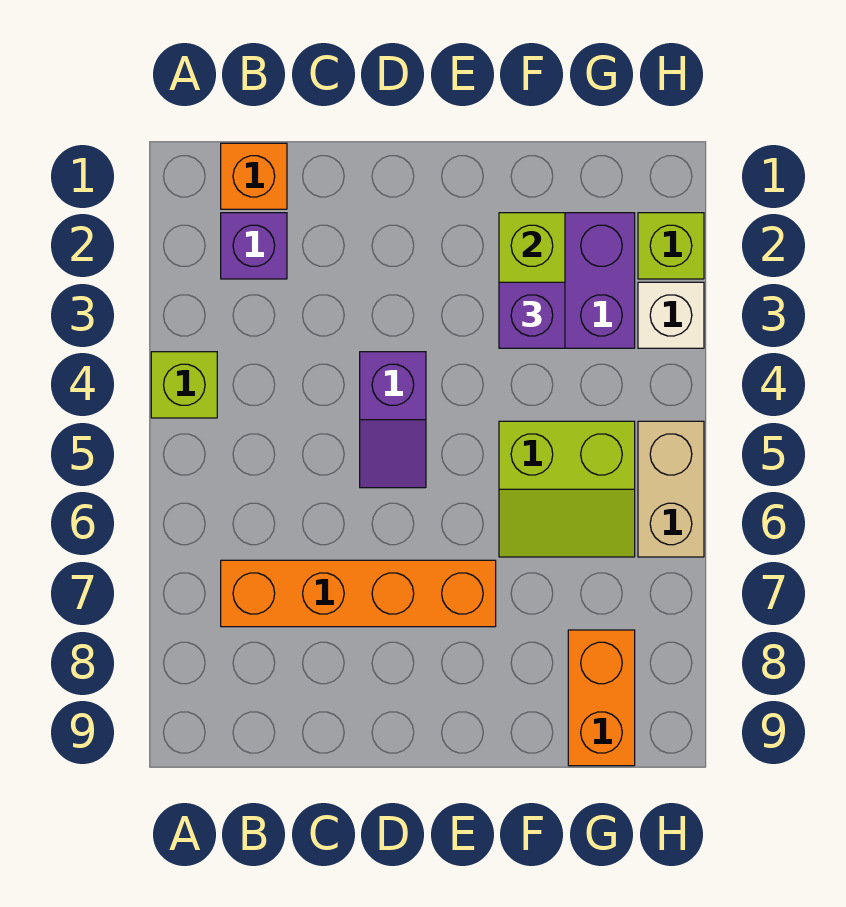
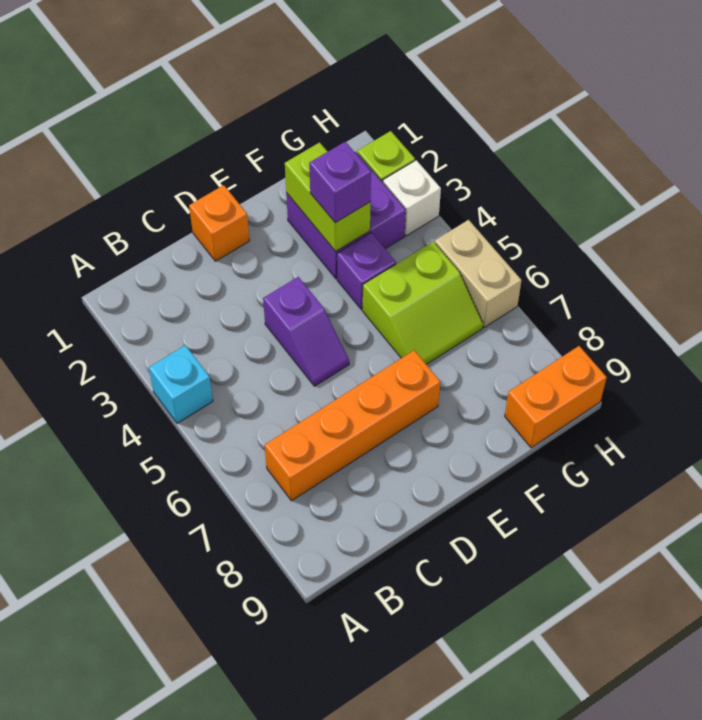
lime brick A4 level 1 -> cyan brick A4 level 1
orange brick B1 level 1 -> orange brick D1 level 1
purple brick B2 level 1 -> purple brick F4 level 1
orange brick G8:G9 level 1 -> orange brick G9:H9 level 1

